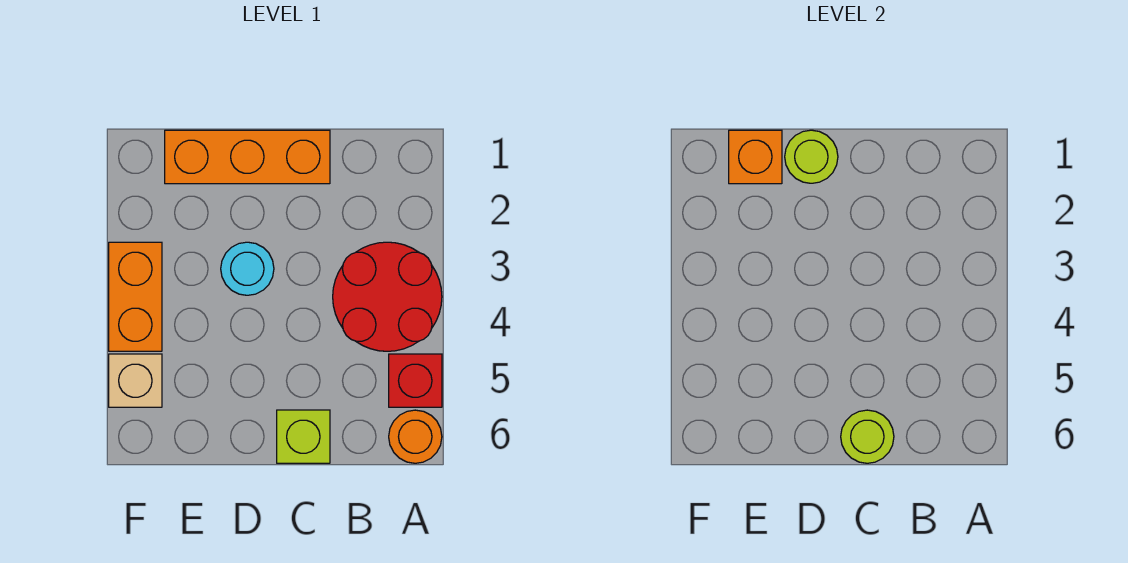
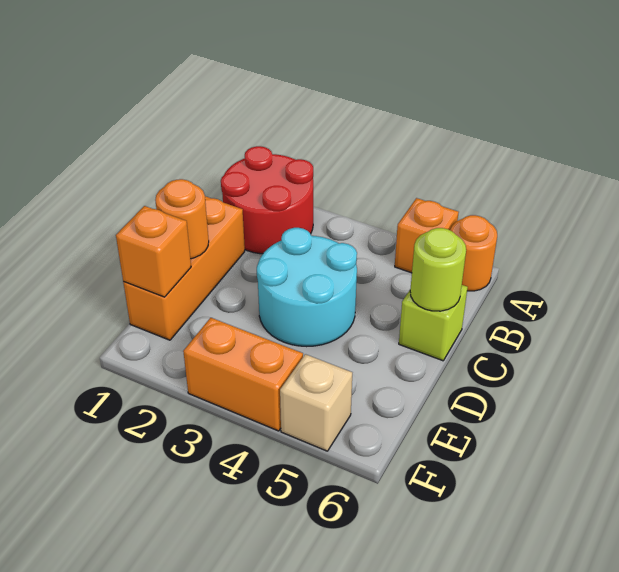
red round brick A3:B4 level 1 -> red round brick A1:B2 level 1
red brick A5 level 1 -> orange brick A5 level 1
lime round brick D1 level 2 -> orange round brick D1 level 2
cyan round brick D3 level 1 -> cyan round brick C3:D4 level 1

